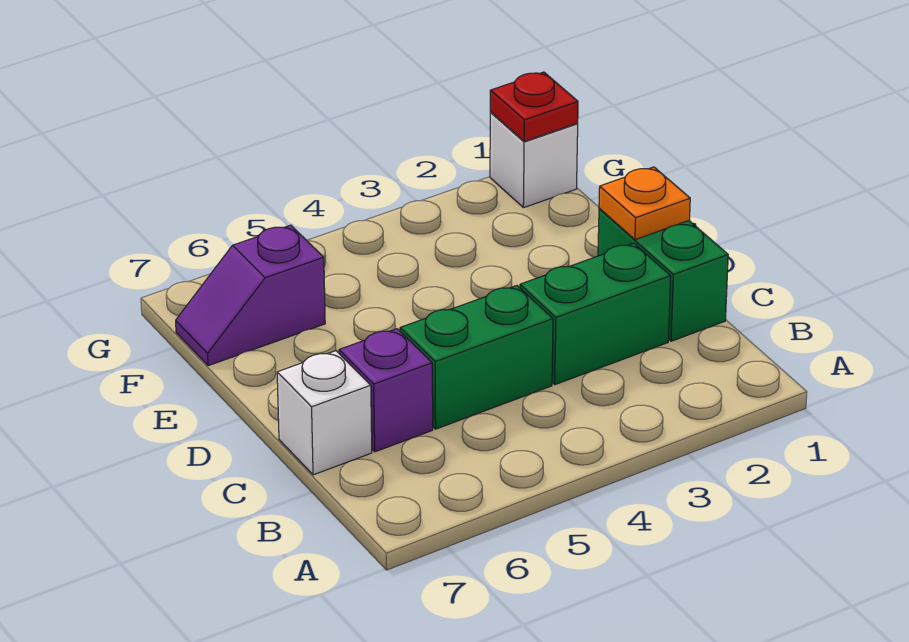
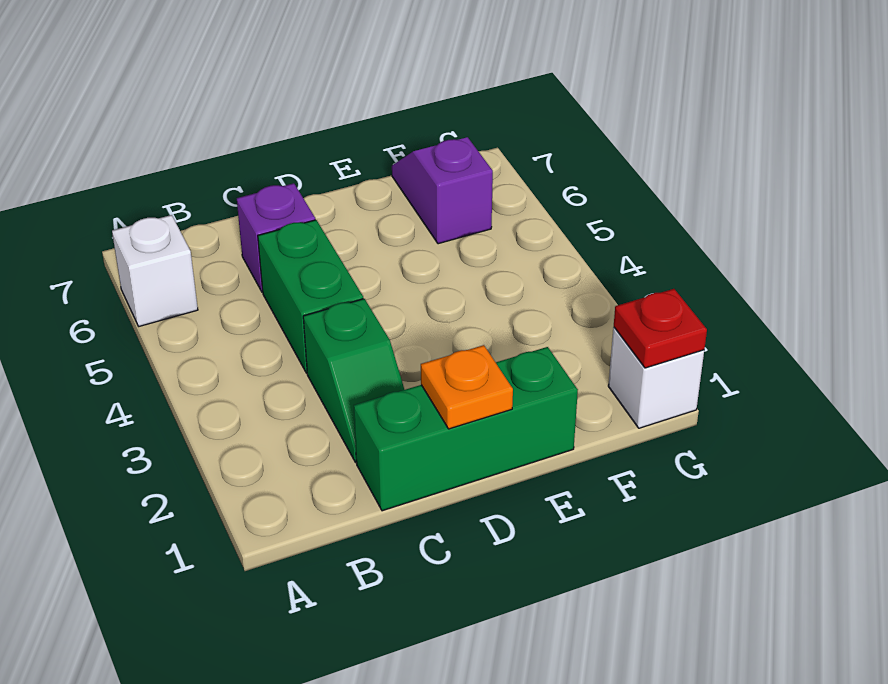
green brick C1:D1 level 1 -> green brick C1:E1 level 1
green brick C2:C3 level 1 -> green slope C2:C3 level 1 top 3
white brick C7 level 1 -> white brick A6 level 1

